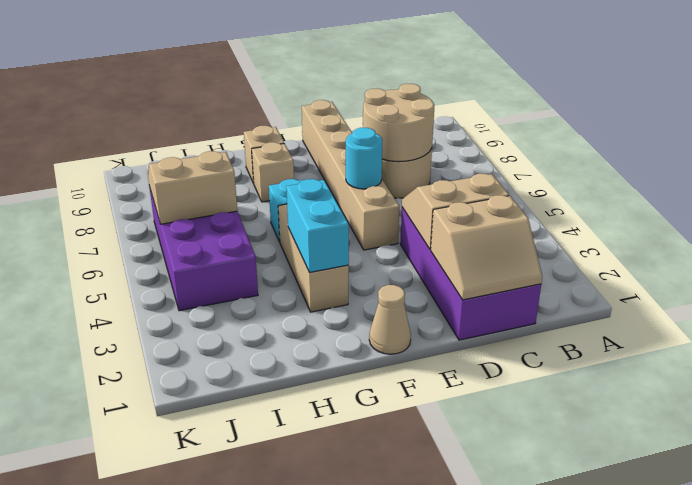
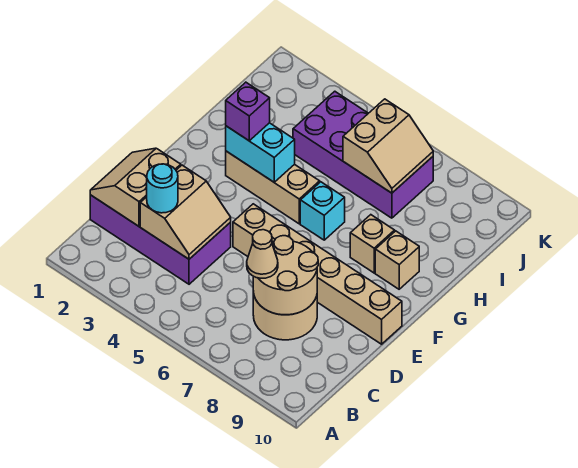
cyan round brick E6 level 2 -> cyan round brick C3 level 3
tan cone F1 level 1 -> tan cone C7 level 3
none -> purple brick G3 level 3

